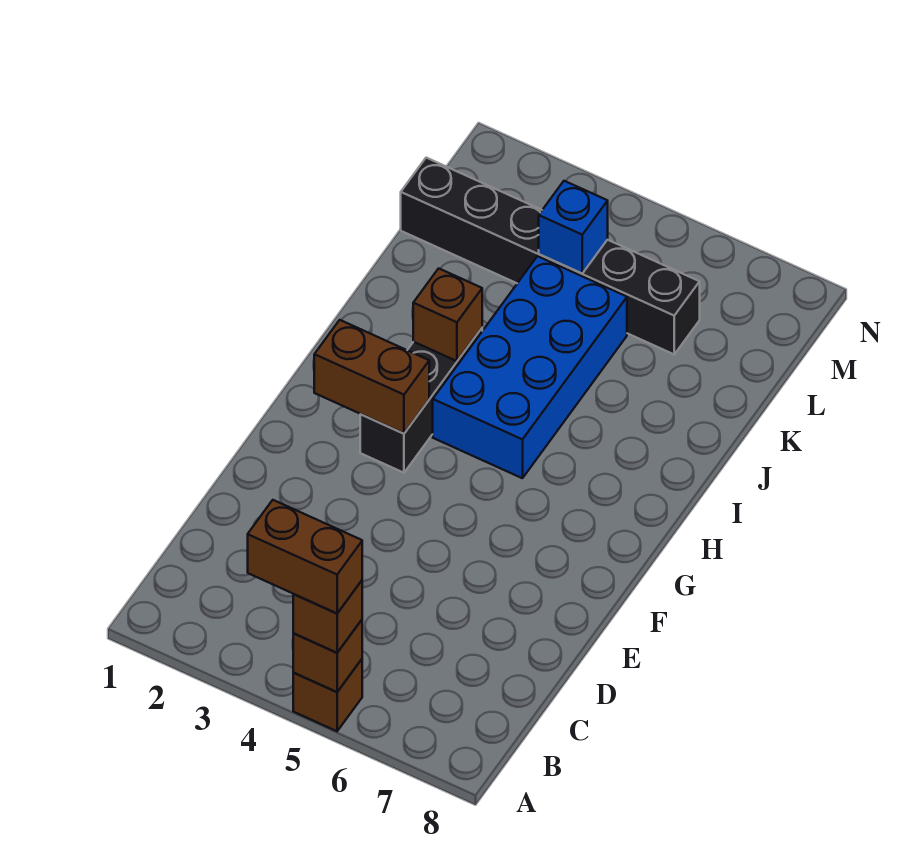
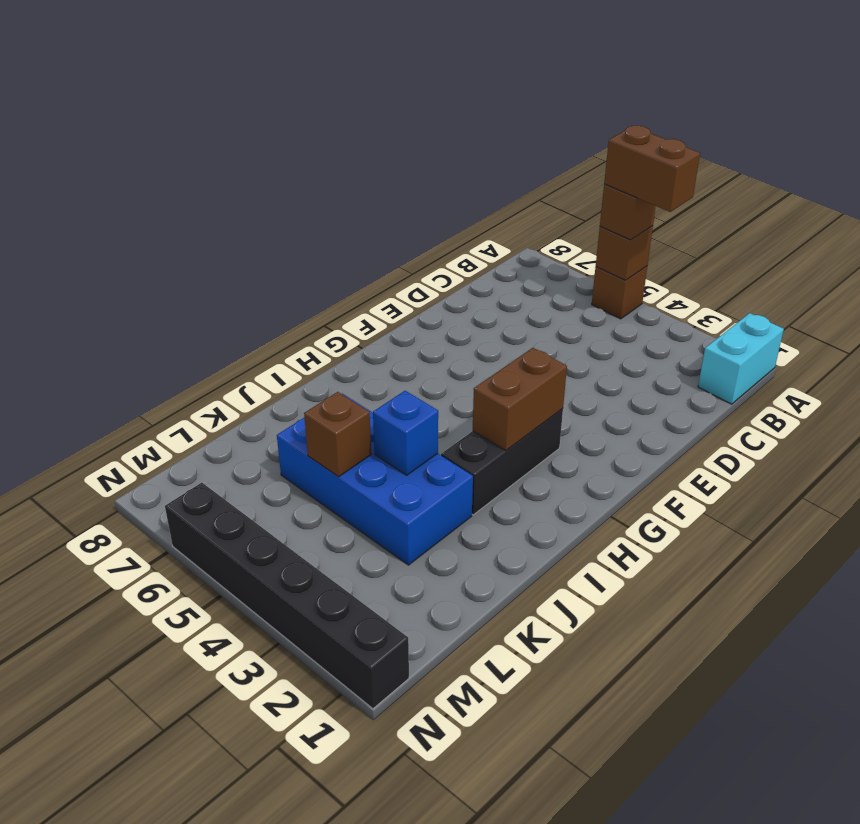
none -> cyan brick A1:B1 level 1
brown brick G2:G3 level 2 -> brown brick G3:H3 level 2
blue brick H4:K5 level 1 -> blue brick J3:K6 level 1
brown brick I3 level 2 -> brown brick K5 level 2
black brick L1:L6 level 1 -> black brick N1:N6 level 1
blue brick L4 level 2 -> blue brick J4 level 2

